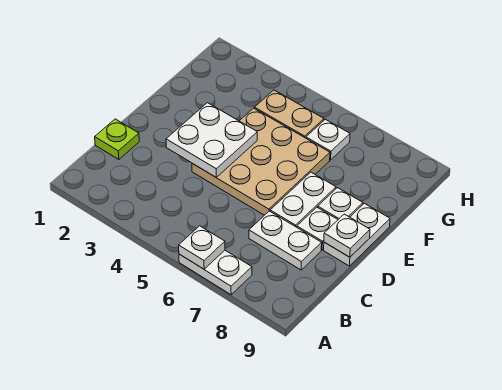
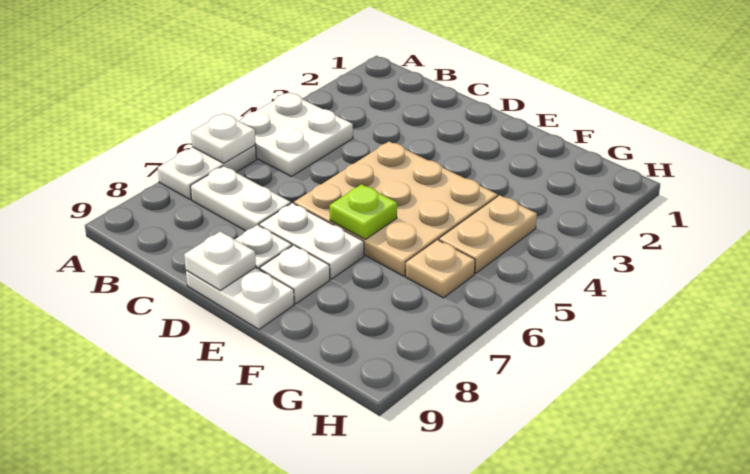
lime plate C1 level 1 -> lime plate E6 level 2
white plate C7:C8 level 1 -> white plate B7:C7 level 1
white plate D3:E4 level 2 -> white plate A4:B5 level 1
white plate G6 level 1 -> tan plate G6 level 1

